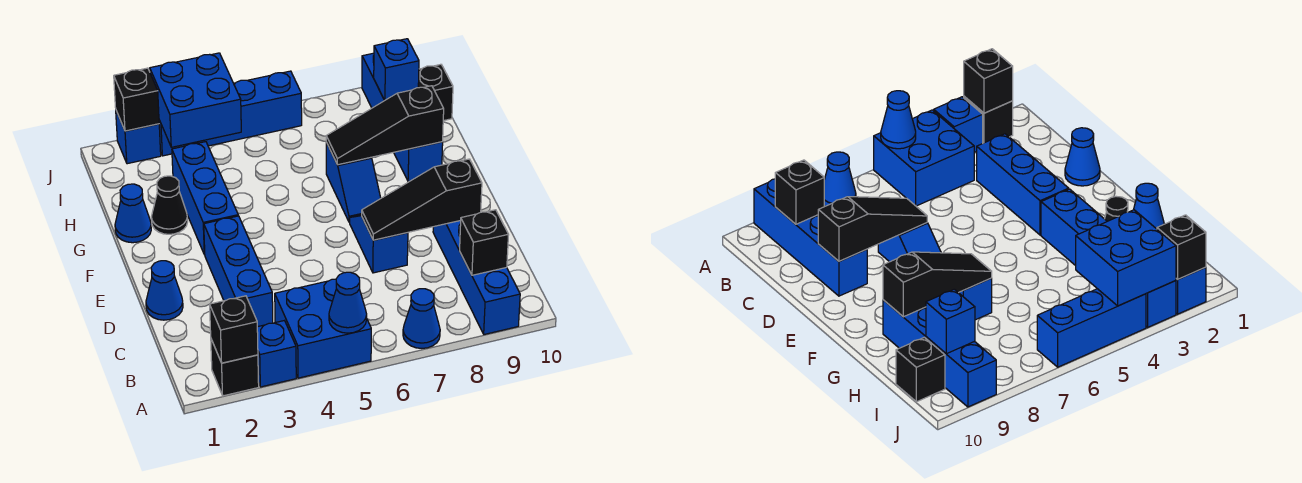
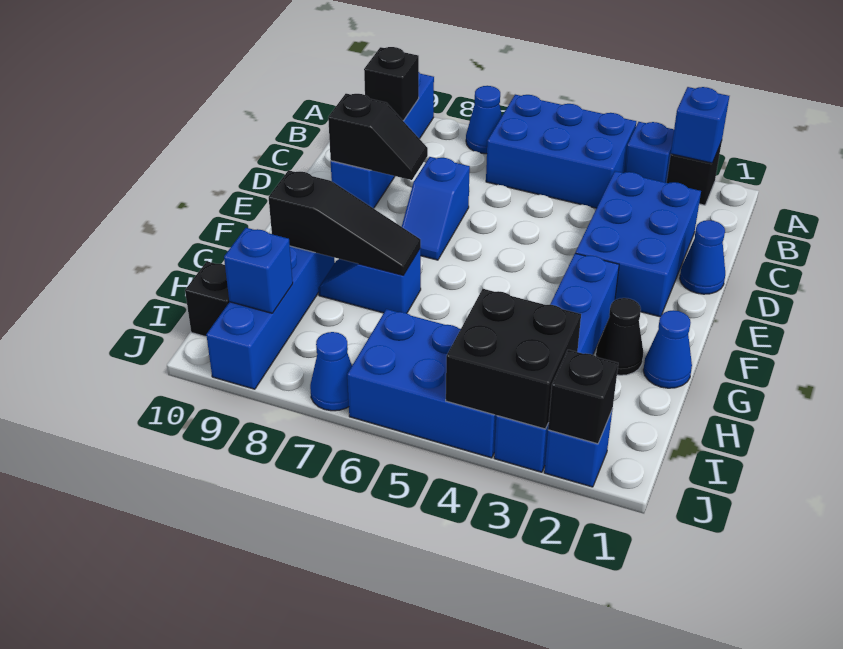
black brick A2 level 2 -> blue brick A2 level 2
blue brick A4:B5 level 1 -> blue brick A4:B6 level 1
blue cone A5 level 2 -> blue cone J7 level 1
blue brick C3:E3 level 1 -> blue brick C2:E3 level 1
black slope D7:D9 level 2 top 9 -> black slope D8:D9 level 2 top 9
blue slope F7:G7 level 1 top G -> blue slope G7:G8 level 1 top 7
blue brick I3:J4 level 2 -> black brick I3:J4 level 2
blue brick J4:J6 level 1 -> blue brick I4:J6 level 1

